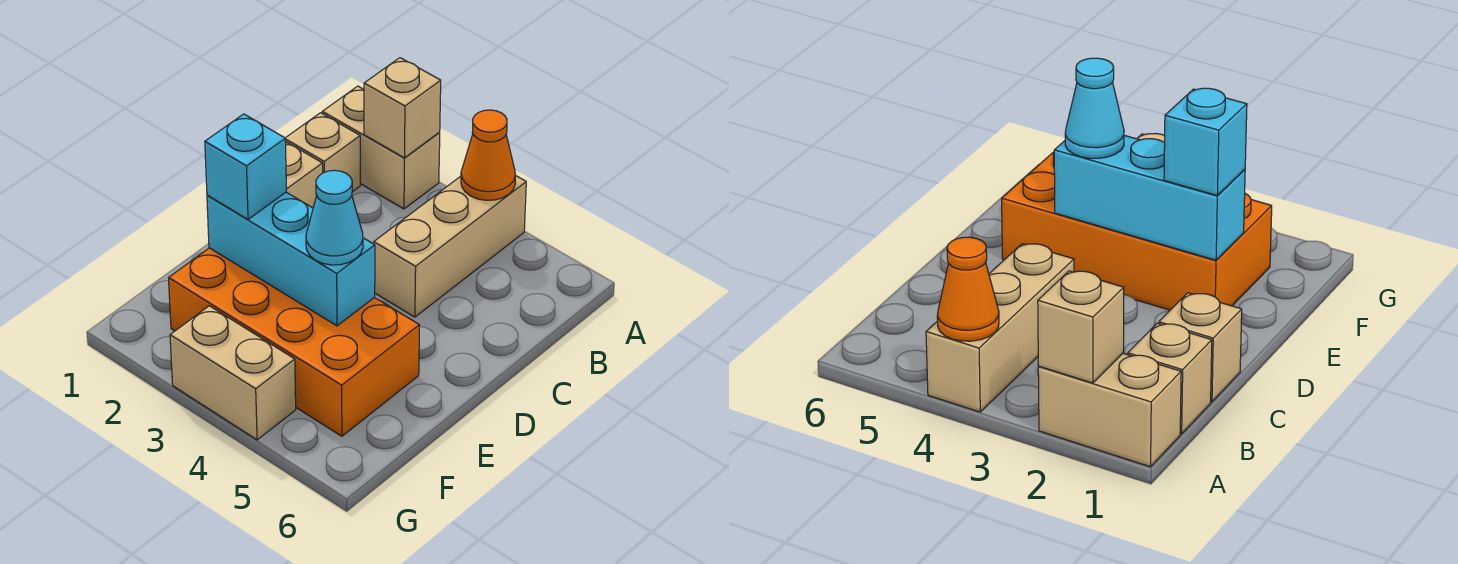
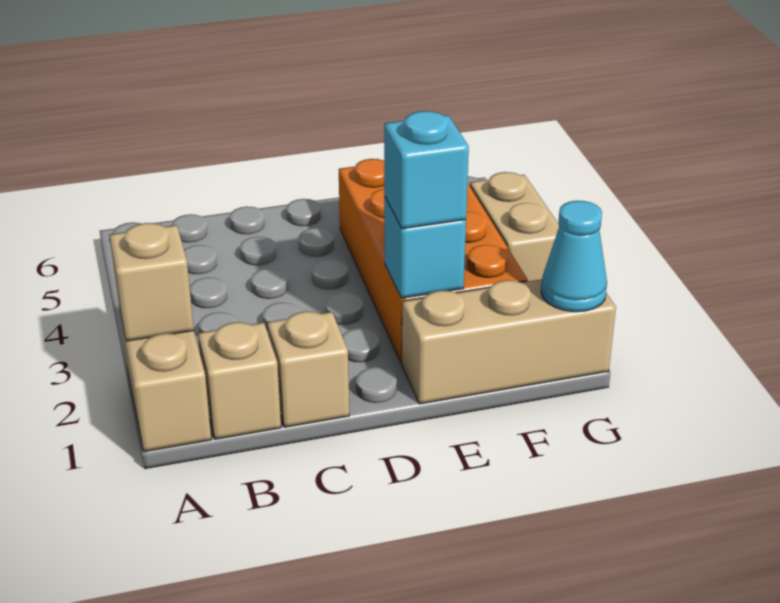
tan brick A4:C4 level 1 -> tan brick E1:G1 level 1
orange cone A4 level 2 -> none
cyan brick E2:E4 level 2 -> cyan brick E2 level 2
cyan cone E4 level 3 -> cyan cone G1 level 2

